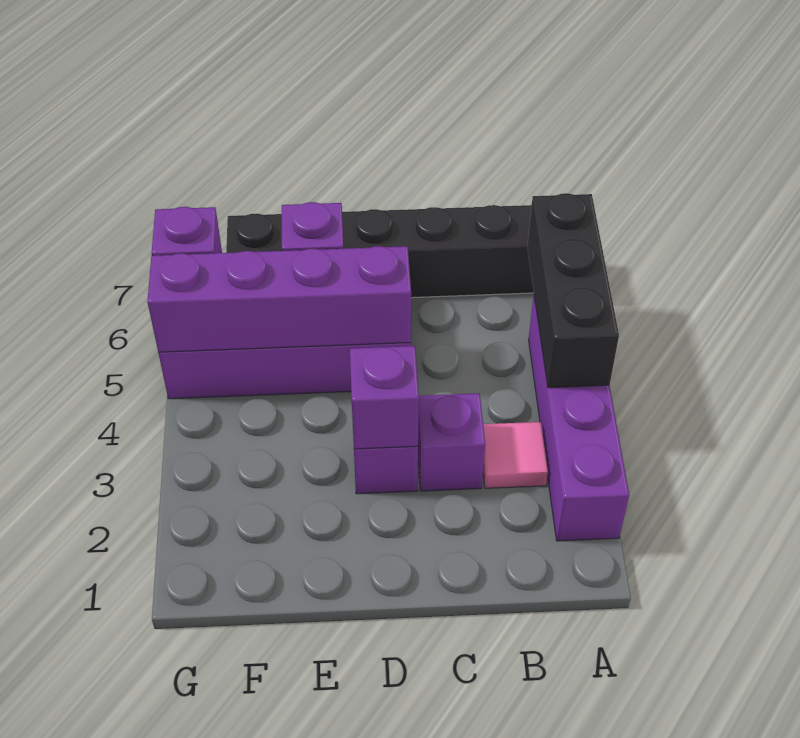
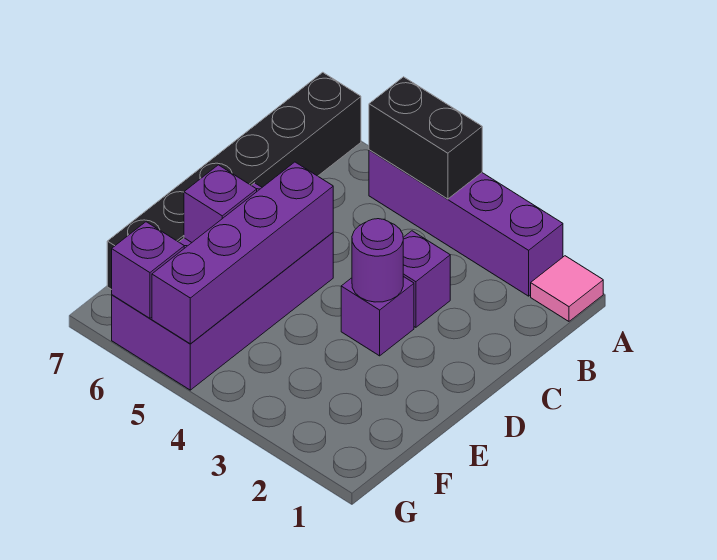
black brick A4:A6 level 2 -> black brick A4:A5 level 2
pink tile B3 level 1 -> pink tile A1 level 1
purple brick D3 level 2 -> purple round brick D3 level 2

